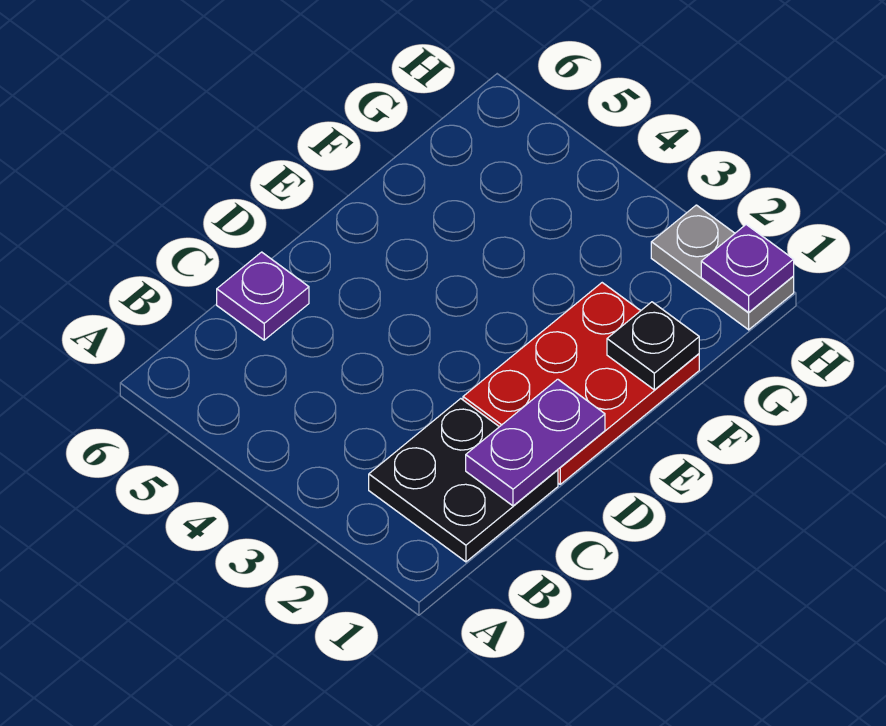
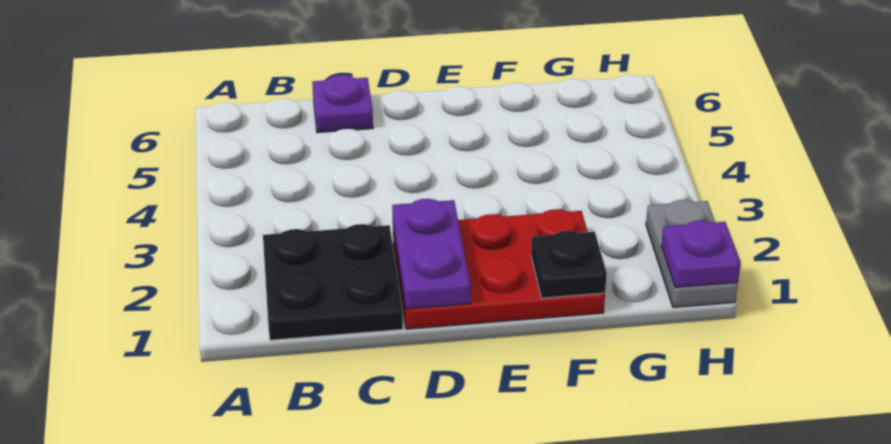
purple plate C1:D1 level 2 -> purple plate D1:D2 level 2

